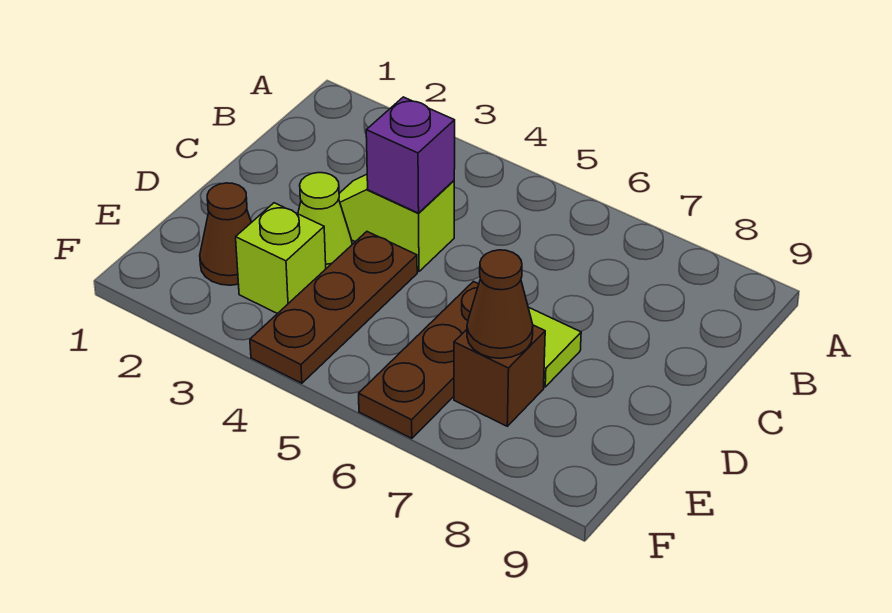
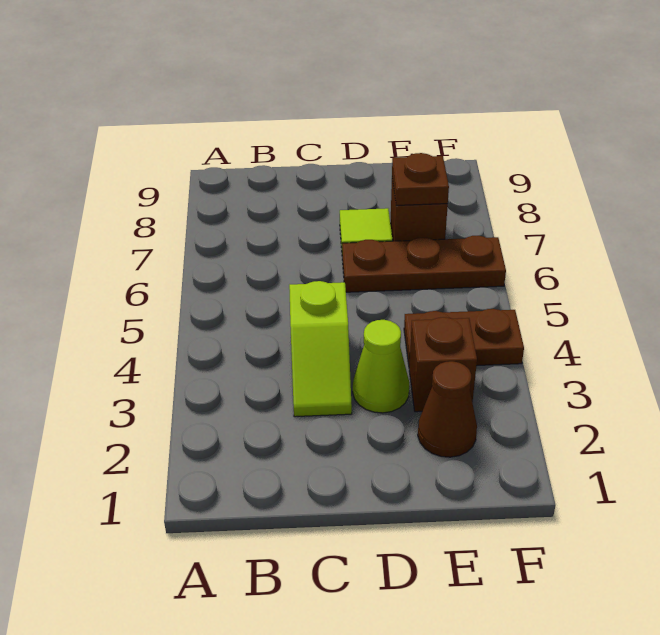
purple brick C4 level 2 -> none
brown plate D4:F4 level 1 -> brown plate E4:F4 level 1
lime brick E3 level 1 -> brown brick E3 level 1
brown cone E7 level 2 -> brown plate E7 level 2

